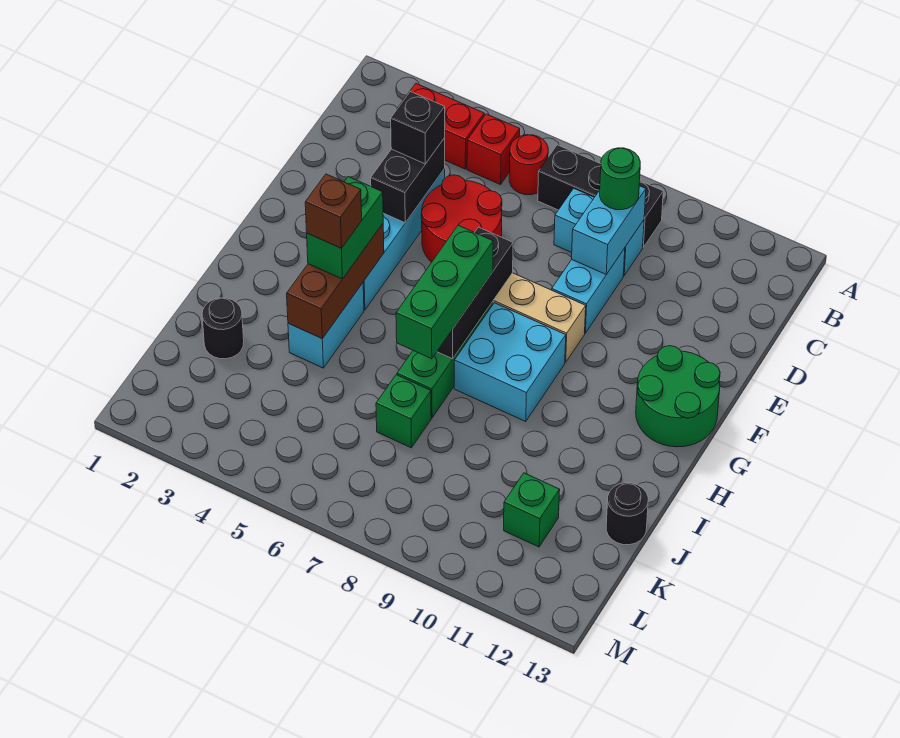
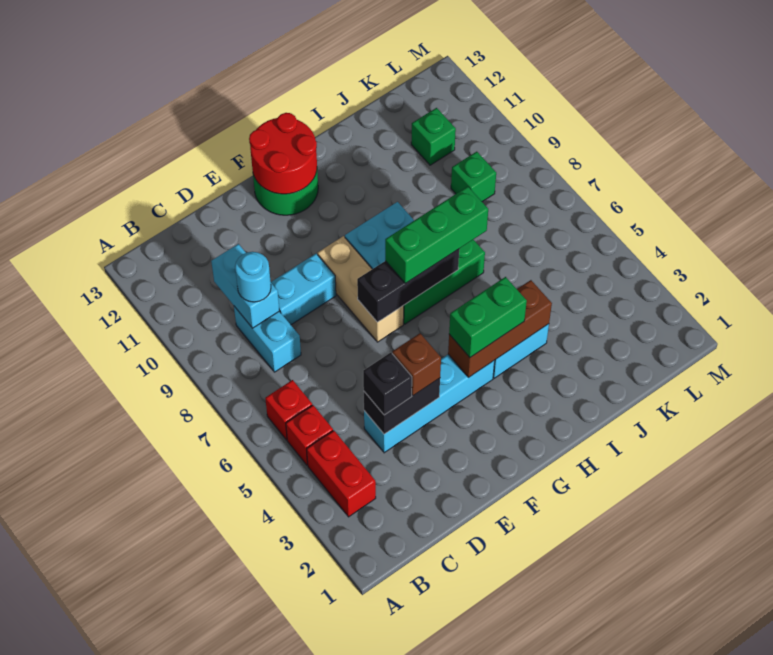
red round brick B6 level 1 -> red brick B6 level 1
black brick B7:B9 level 1 -> none
cyan brick C9:D9 level 2 -> cyan brick C9:C10 level 2
green round brick C9 level 3 -> cyan round brick C9 level 3
red round brick D5:E6 level 1 -> red round brick F12:G13 level 2
brown brick H4 level 4 -> brown brick E4 level 3
black round brick J2 level 1 -> none
green brick J7 level 1 -> green brick K9 level 1
black round brick J13 level 1 -> none

